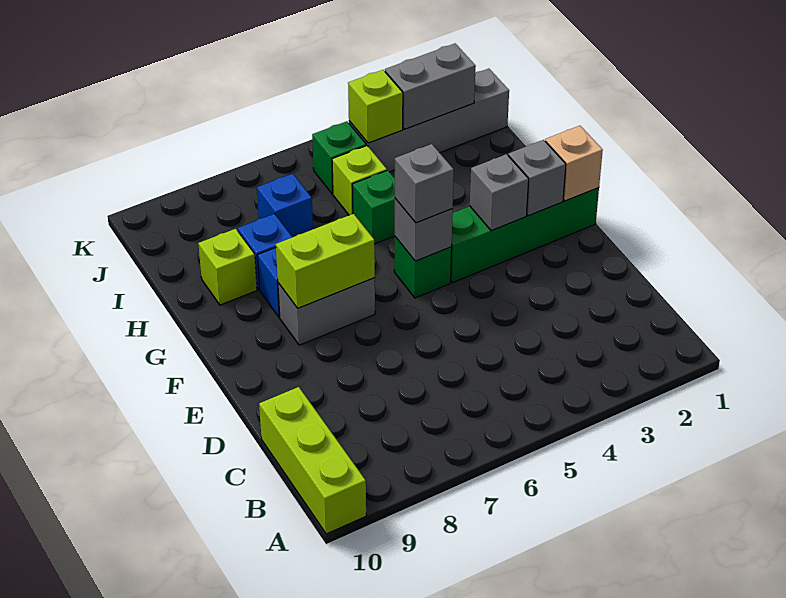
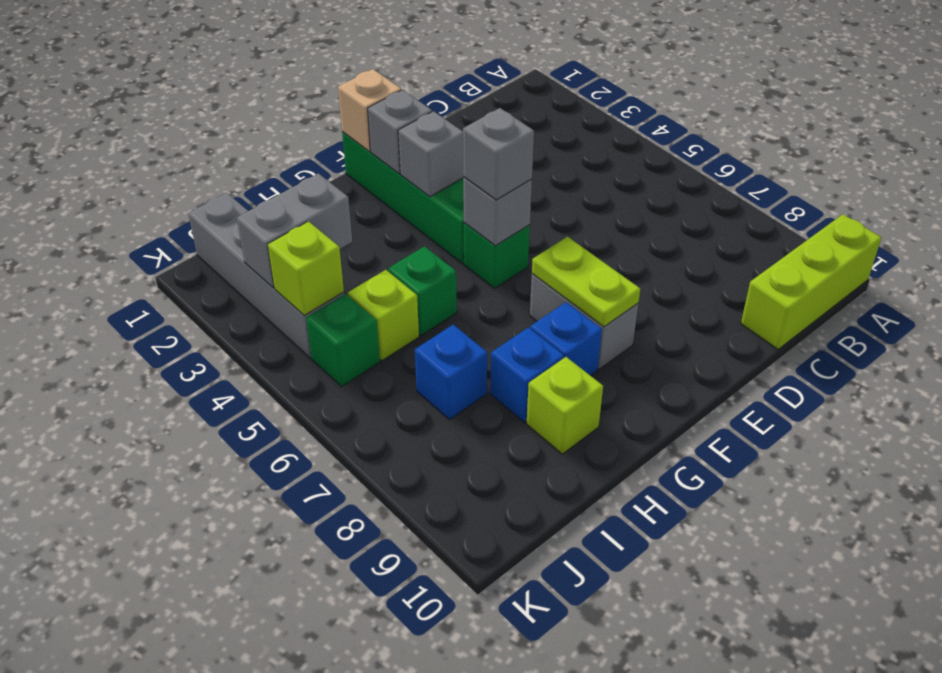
lime brick F7:F8 level 2 -> lime plate F7:F8 level 2
grey brick J2:J3 level 2 -> grey brick I3:J3 level 2

